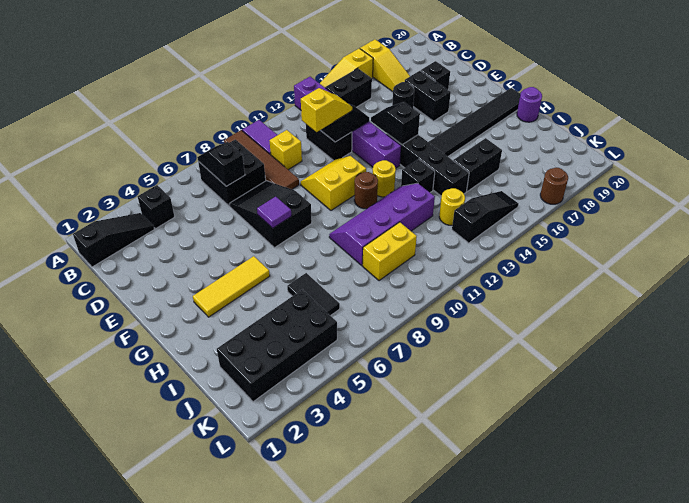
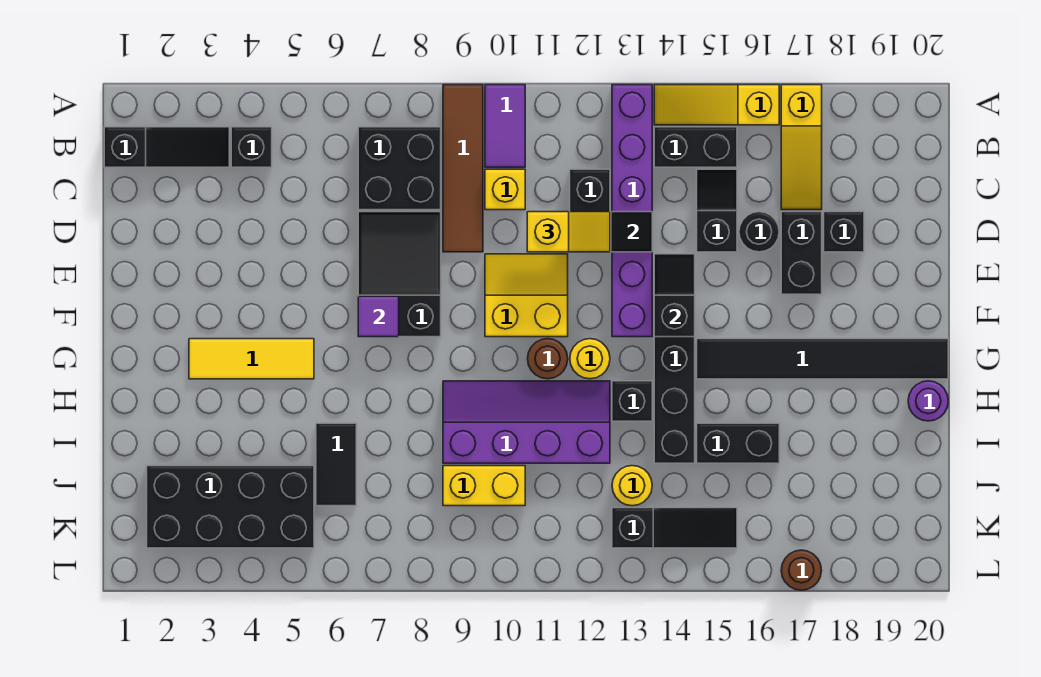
black slope B7:C7 level 2 top C -> black slope C15:D15 level 1 top D

